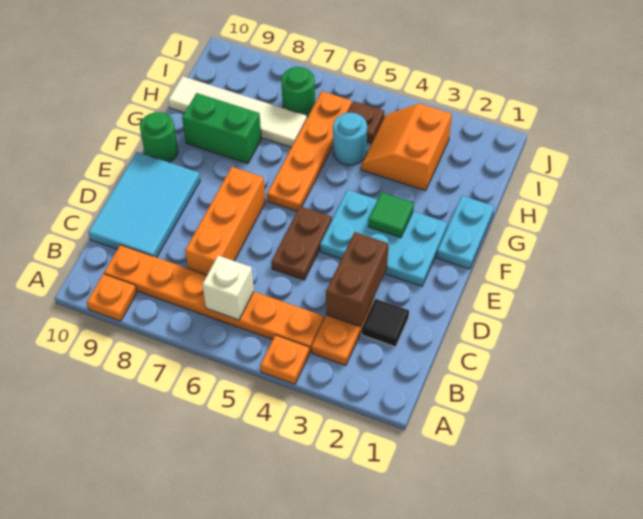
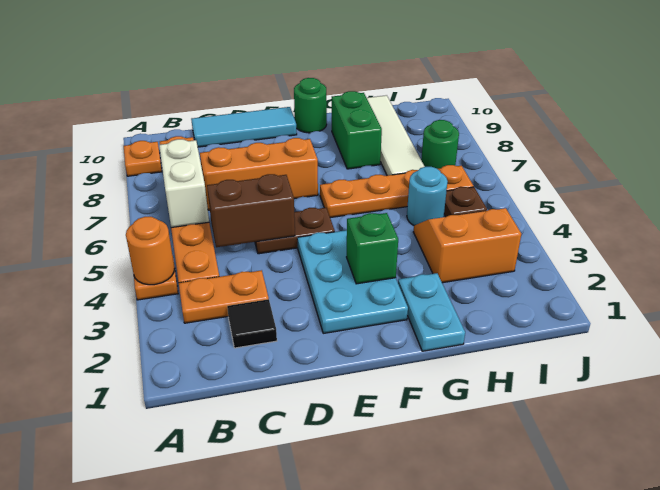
none -> orange round brick A4 level 2
white brick B6 level 2 -> white brick B6:B7 level 2
brown brick C3:D3 level 2 -> brown brick C5:D5 level 2
cyan tile C9:E10 level 1 -> cyan tile C10:E10 level 1
cyan plate F1:G1 level 1 -> cyan plate G1:G2 level 1
green tile F3 level 2 -> green brick F3 level 2

